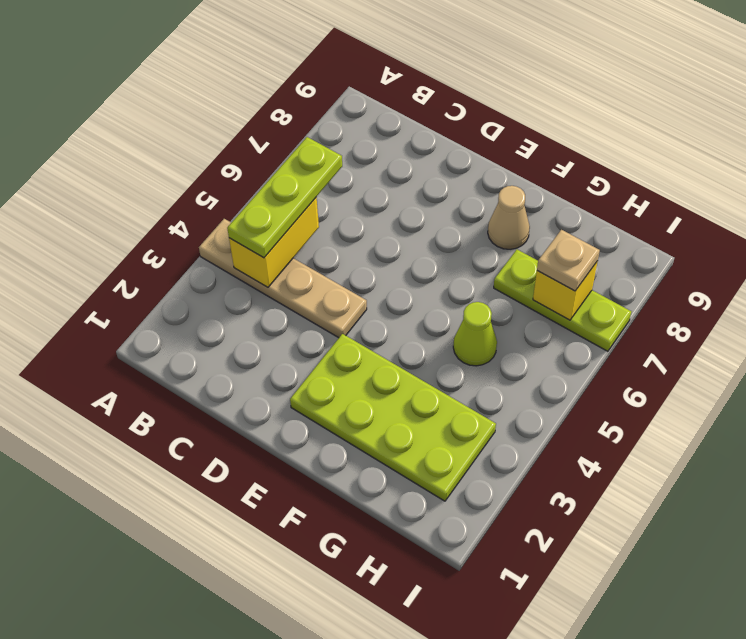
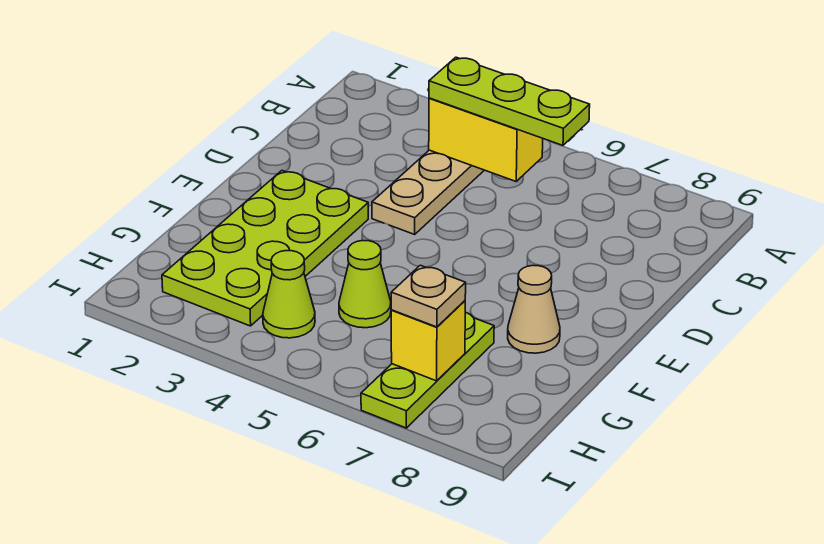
none -> lime cone H4 level 1

